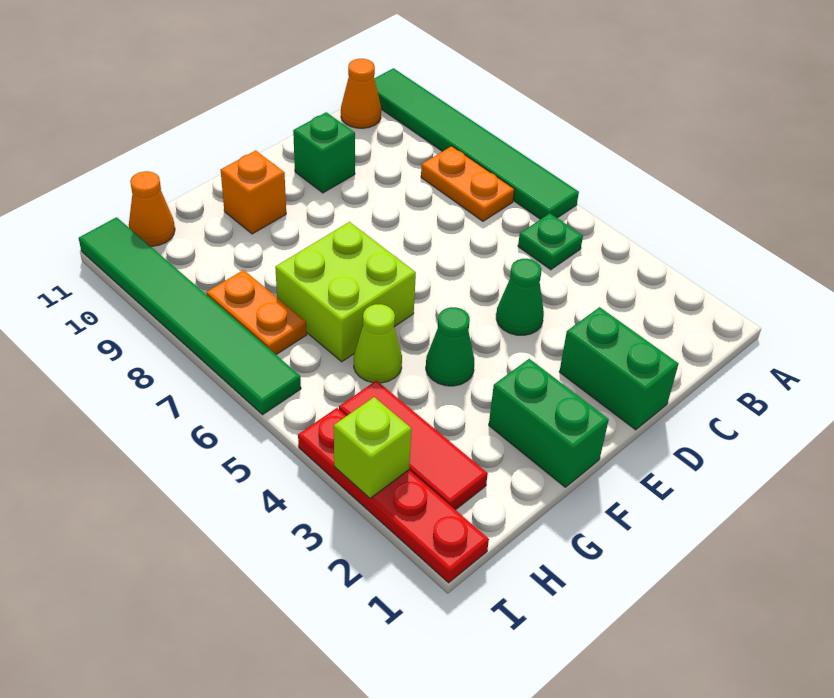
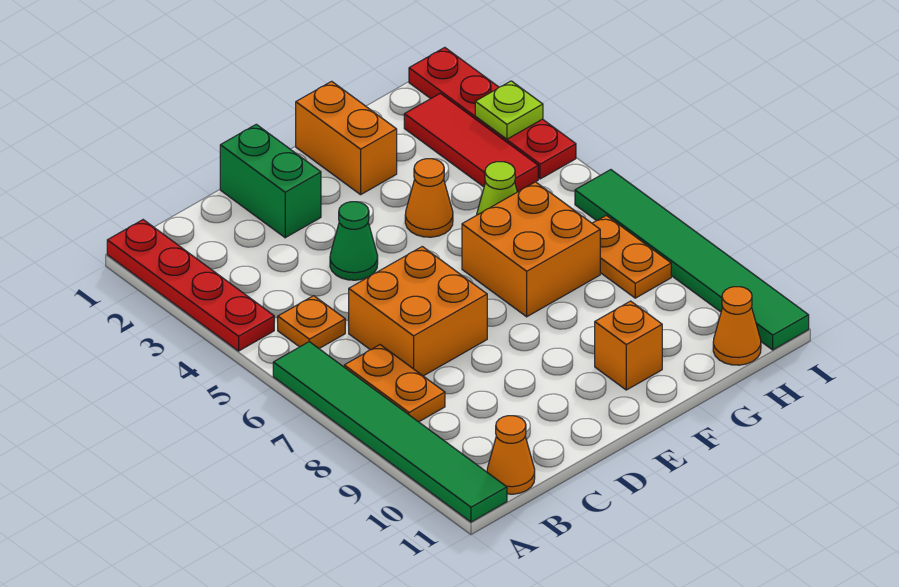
none -> red plate A1:A4 level 1
green plate B5 level 1 -> orange plate B5 level 1
none -> orange brick C6:D7 level 1
green brick D10 level 1 -> none
green brick F1:F2 level 1 -> orange brick F1:F2 level 1
green cone F4 level 1 -> orange cone F4 level 1
lime brick F6:G7 level 1 -> orange brick F6:G7 level 1
lime brick I3 level 2 -> lime plate I3 level 2

